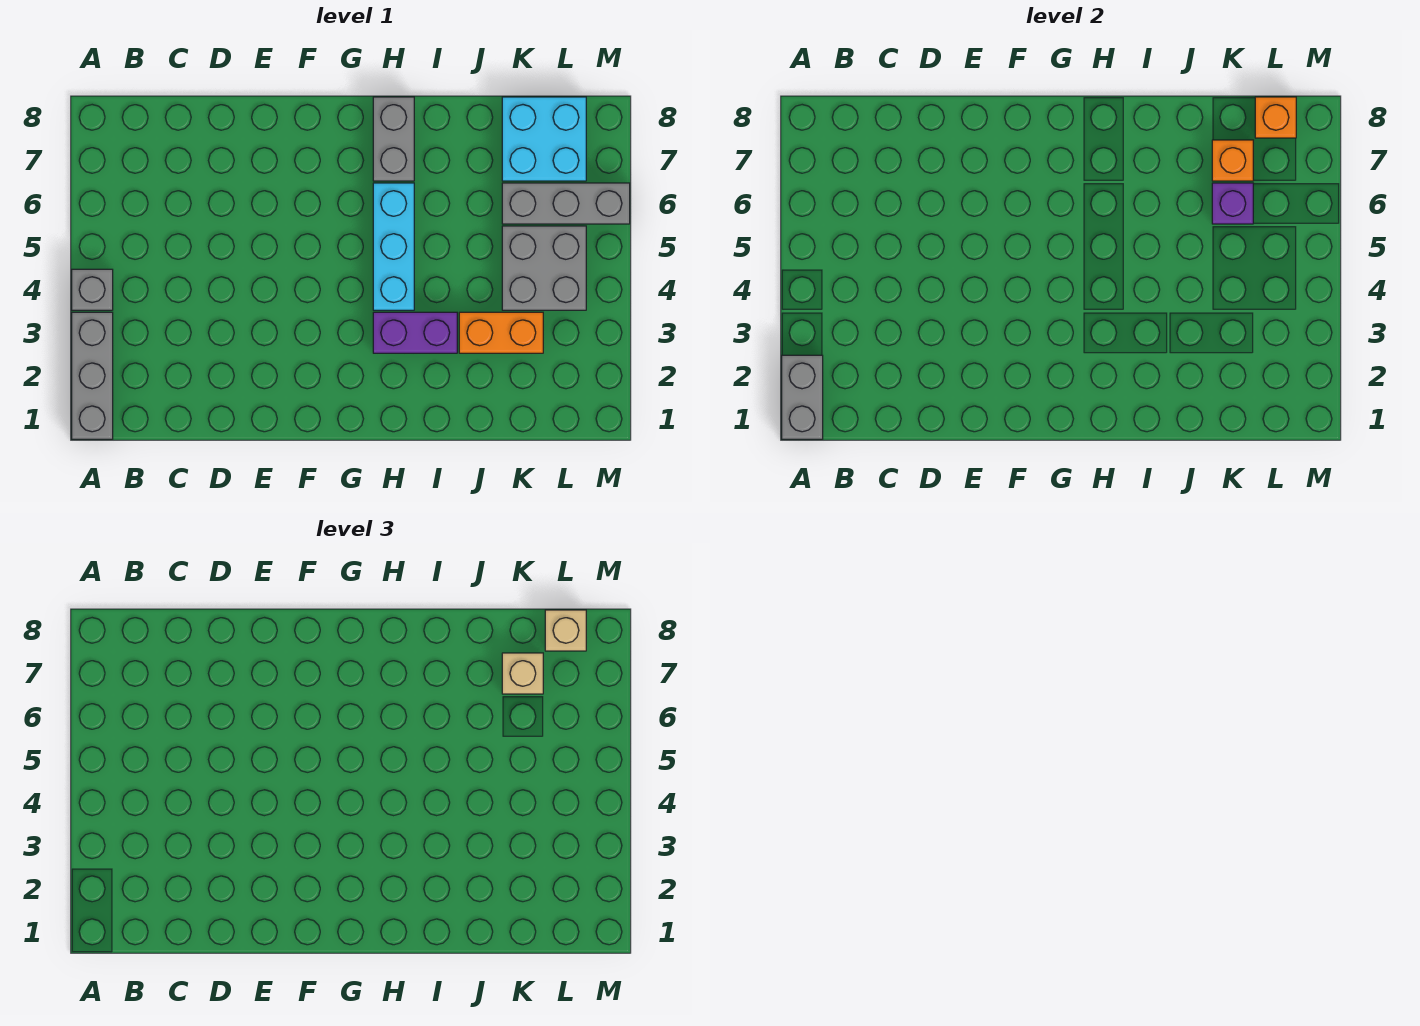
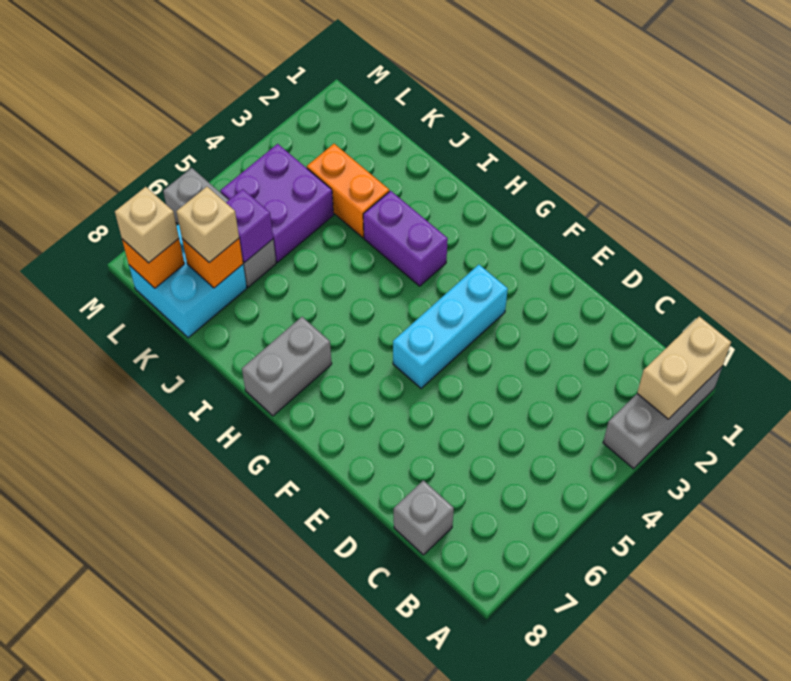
grey brick A1:A2 level 2 -> tan brick A1:A2 level 2
grey brick A4 level 1 -> grey brick C8 level 1
cyan brick H4:H6 level 1 -> cyan brick F3:F5 level 1
grey brick K4:L5 level 1 -> purple brick K4:L5 level 1

